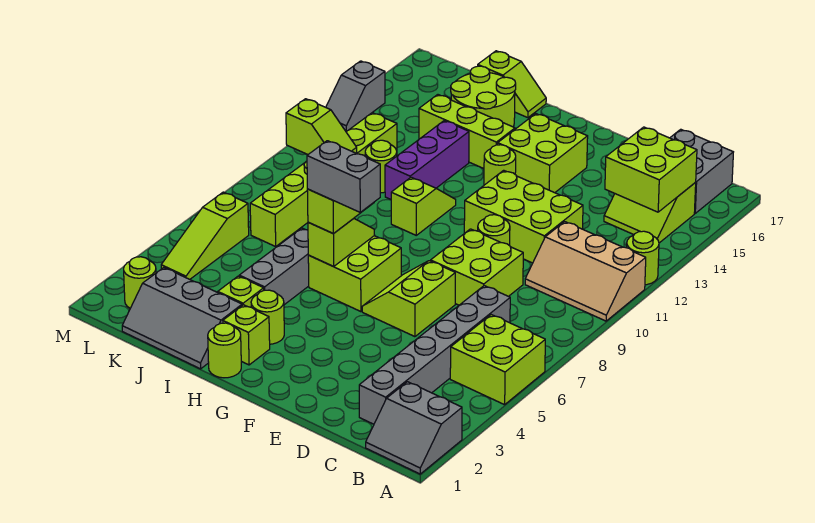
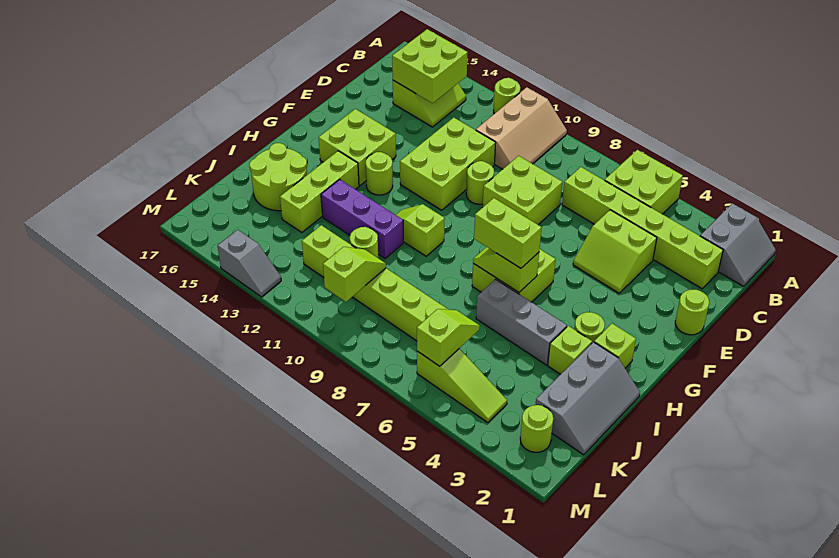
grey brick B16:C17 level 1 -> none
grey brick C2:C7 level 1 -> lime brick C2:C7 level 1
lime slope E6:F7 level 1 top E -> lime slope D4:E5 level 1 top D
grey brick G6:H6 level 4 -> none
lime round brick H1 level 1 -> lime round brick E1 level 1
lime slope I17:J17 level 1 top J -> lime slope K6:L6 level 2 top L

